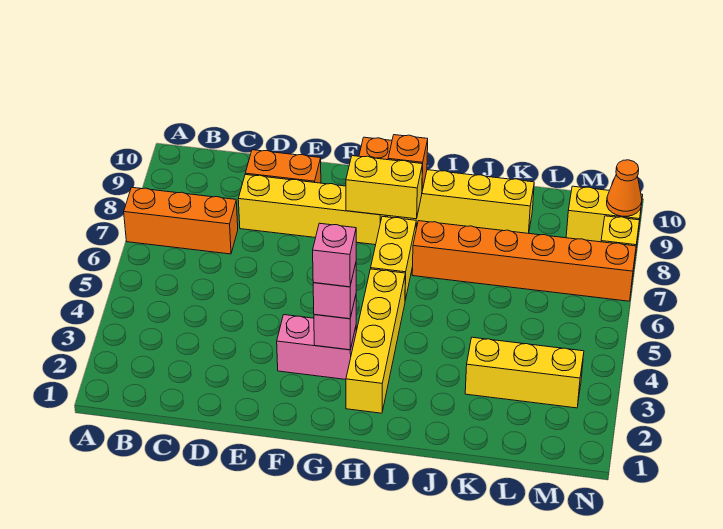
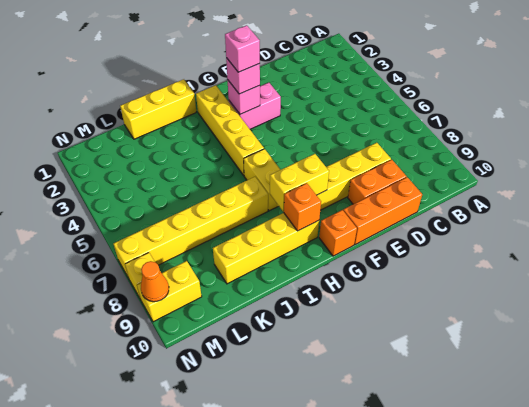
orange brick A7:C7 level 1 -> orange brick D10:F10 level 1
orange brick I7:N7 level 1 -> yellow brick I7:N7 level 1
yellow brick K3:M3 level 1 -> yellow brick I1:K1 level 1

